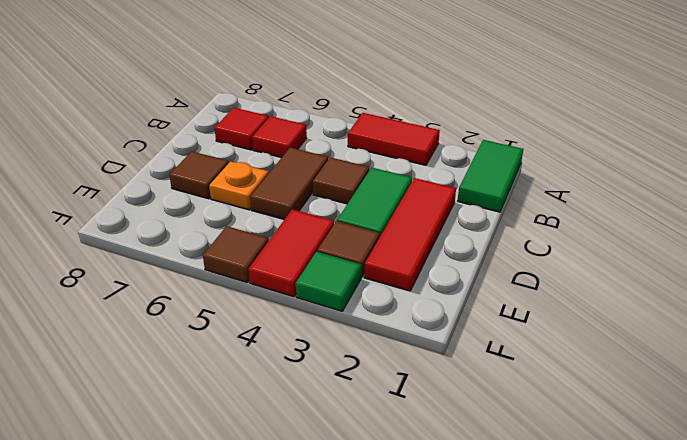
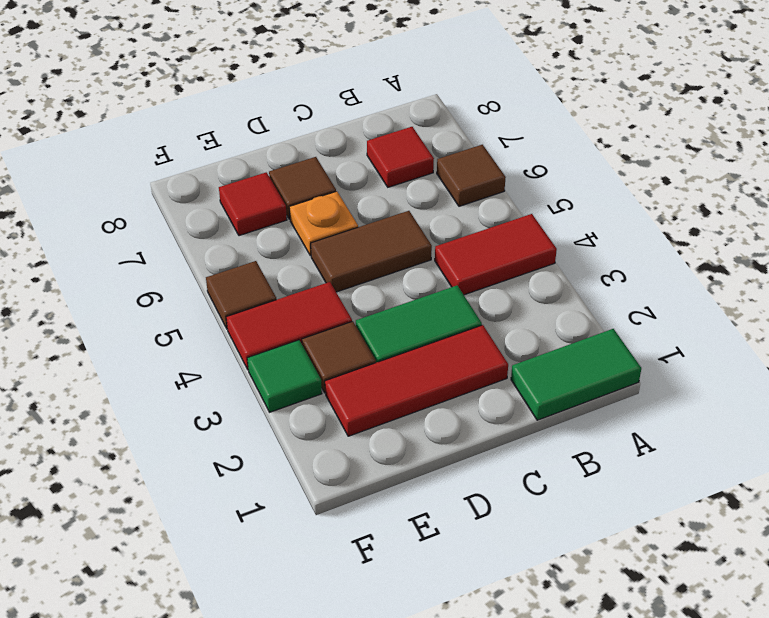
red tile A3:A4 level 1 -> red tile A4:B4 level 1
red tile B6 level 1 -> red tile E7 level 1
brown tile C4 level 1 -> brown tile A6 level 1

